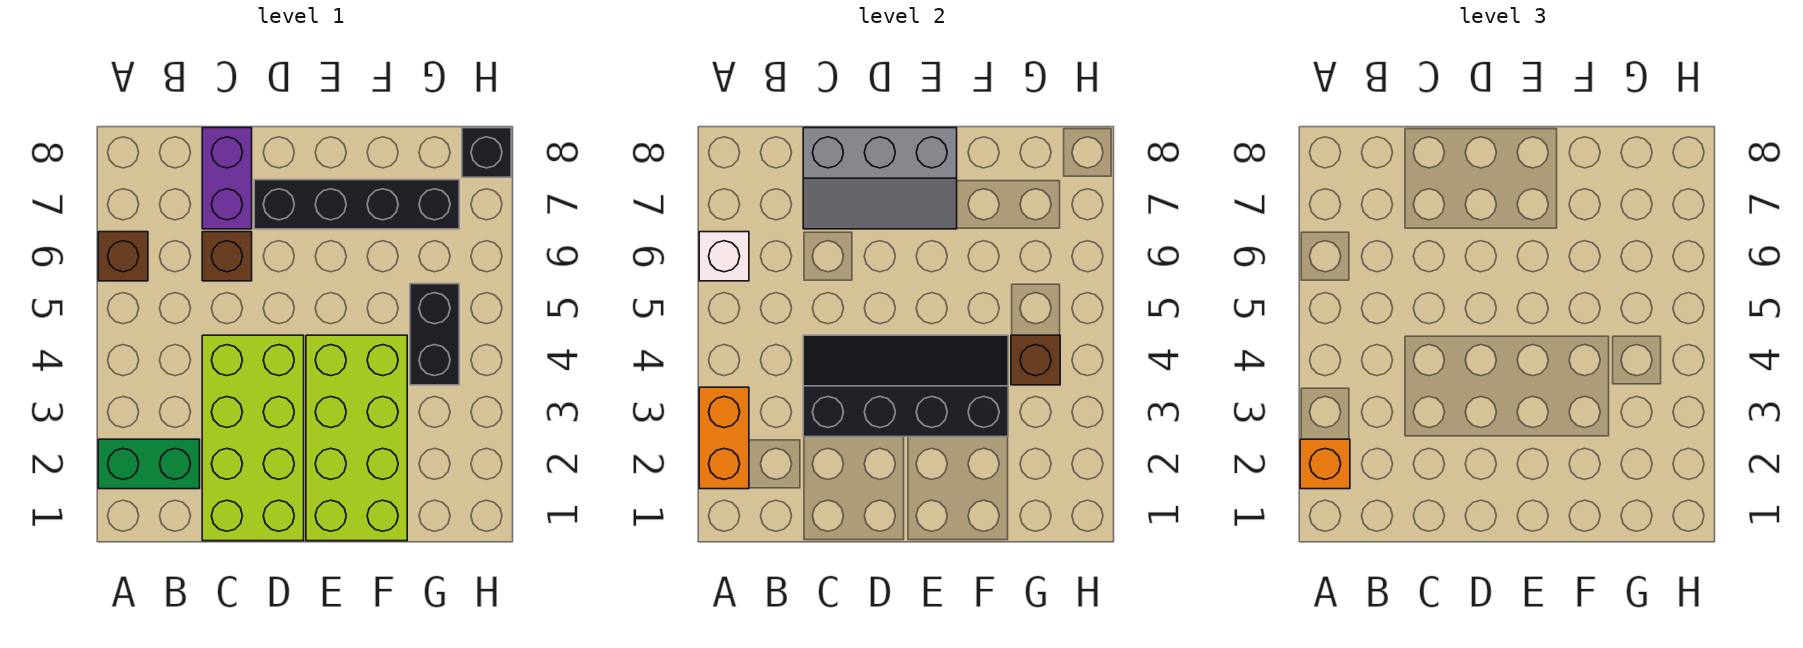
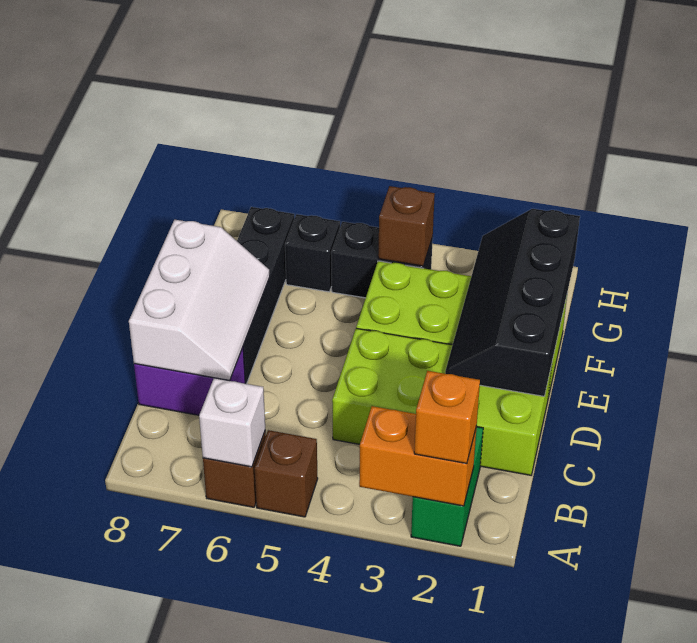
black slope C3:F4 level 2 top 3 -> black slope D1:G2 level 2 top 1
brown brick C6 level 1 -> brown brick A5 level 1
grey slope C7:E8 level 2 top 8 -> white slope C7:E8 level 2 top 8
black brick H8 level 1 -> black brick G6 level 1

